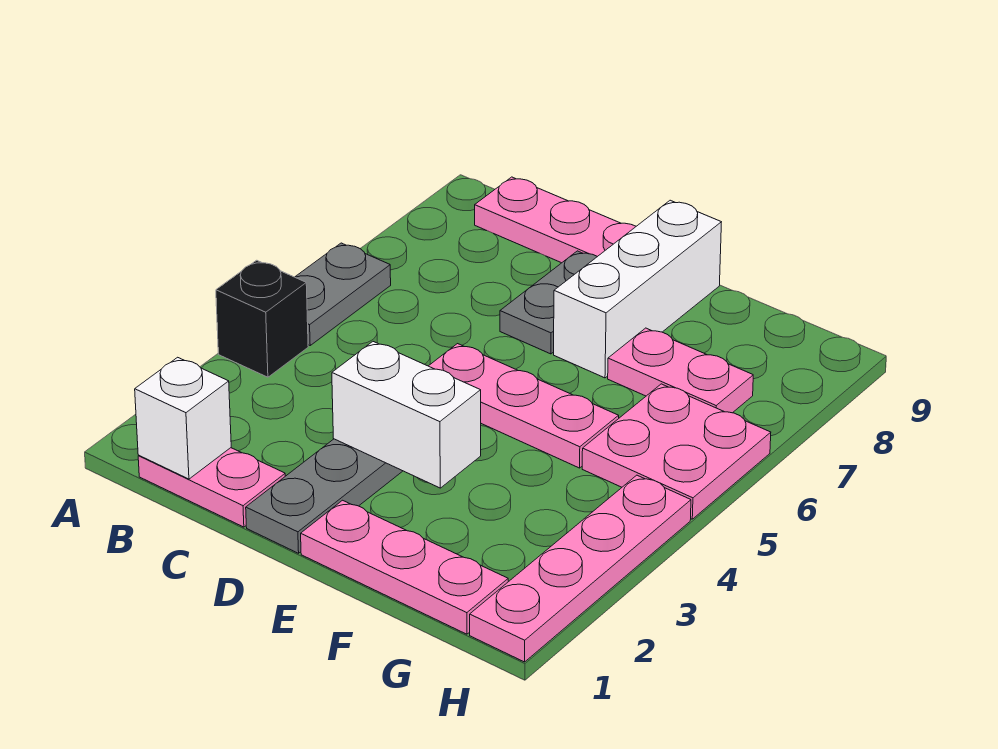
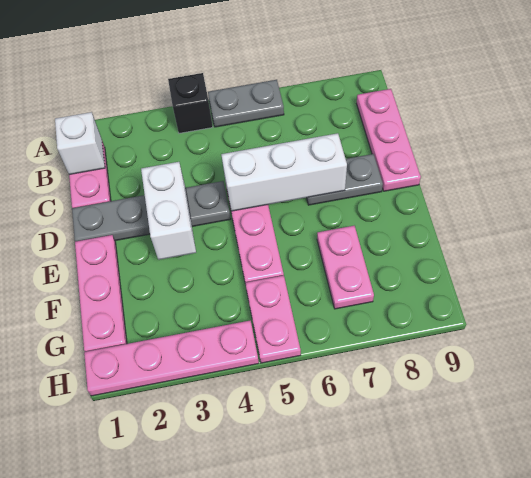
white brick E7:E9 level 1 -> white brick D5:D7 level 2
pink plate G5:H6 level 1 -> pink plate G5:H5 level 1

